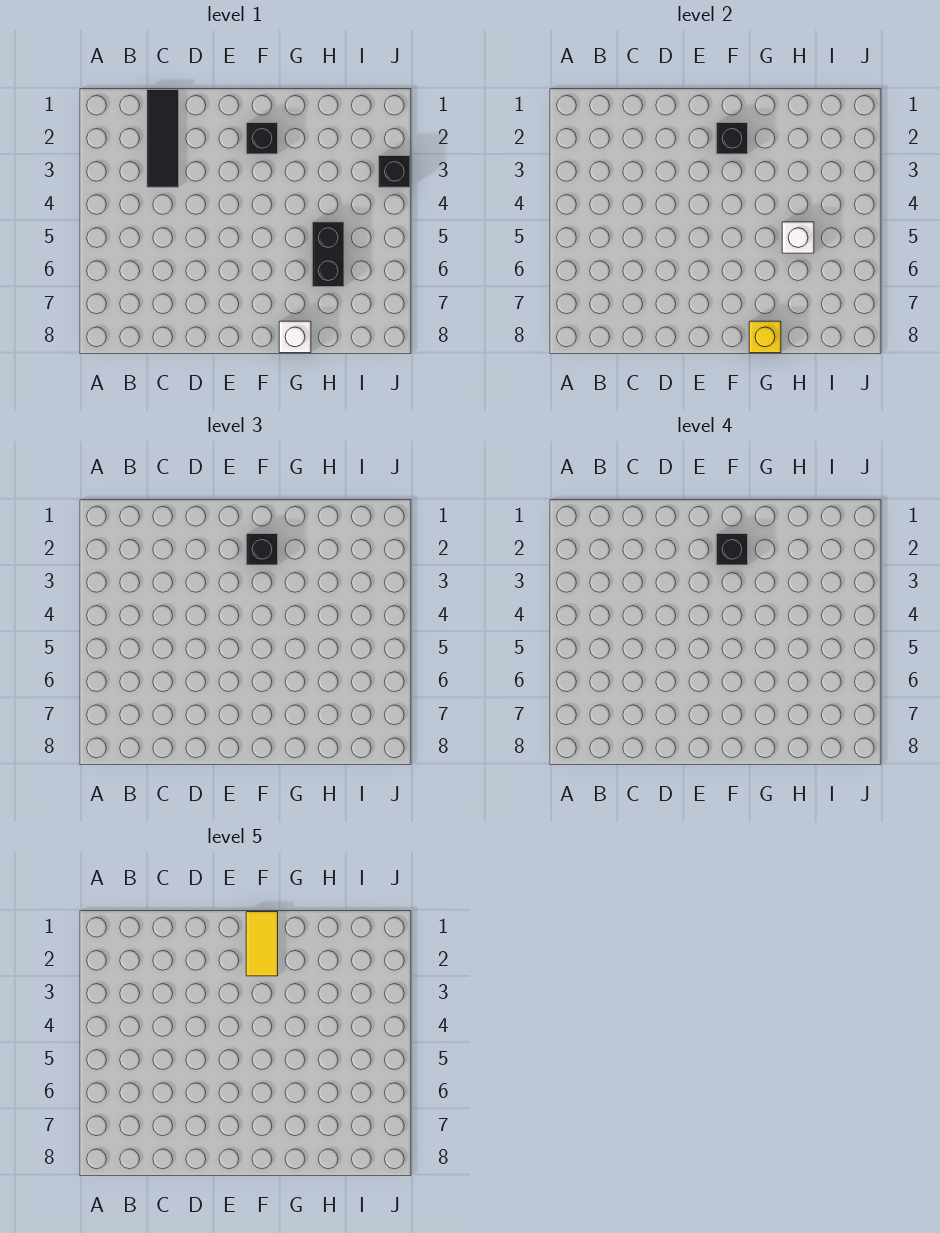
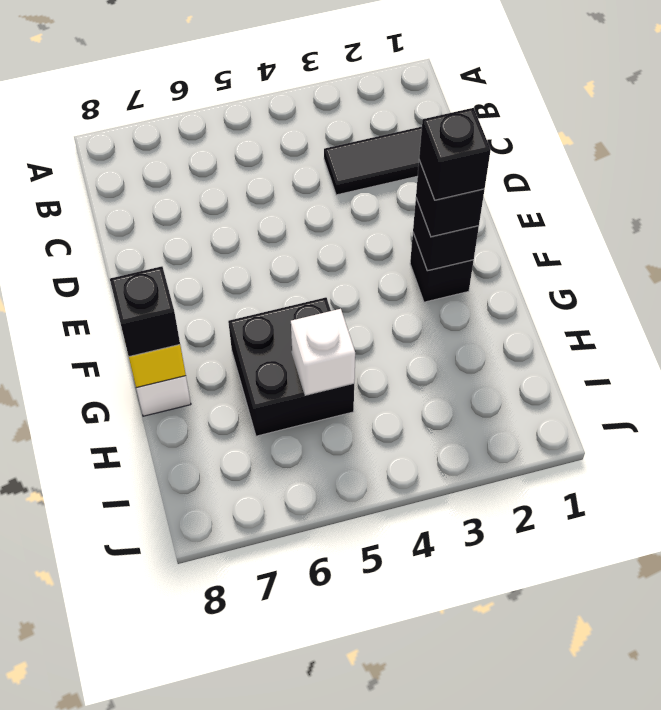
yellow tile F1:F2 level 5 -> none
black brick H5:H6 level 1 -> black brick G5:H6 level 1
black brick J3 level 1 -> black brick G8 level 3

